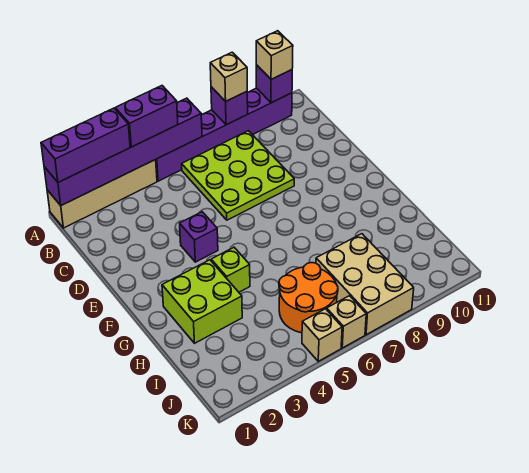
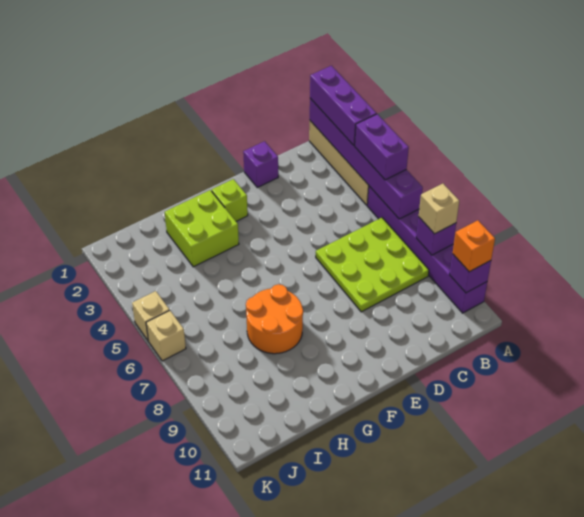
tan brick A10 level 3 -> orange brick A10 level 3
purple brick E4 level 1 -> purple brick D1 level 1
lime brick G4 level 1 -> lime brick F2 level 1
orange round brick I5:J6 level 1 -> orange round brick G7:H8 level 1
tan brick I7:K8 level 1 -> none

